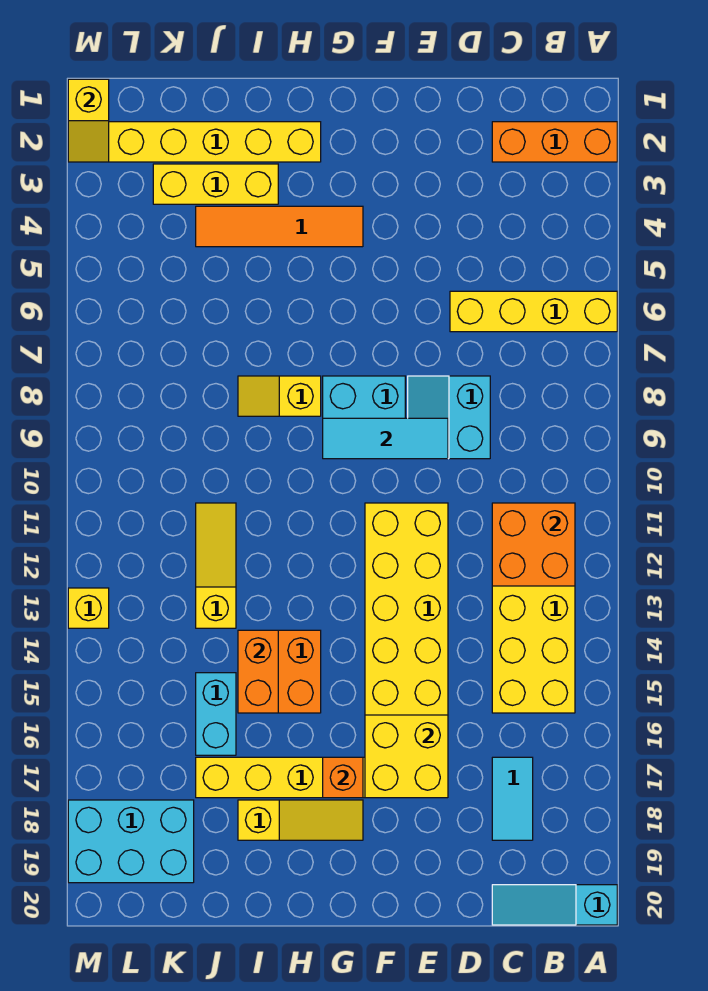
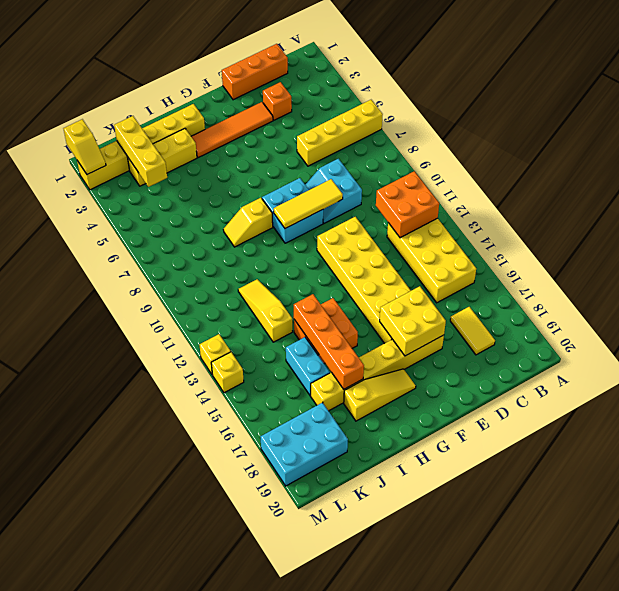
orange brick A2:C2 level 1 -> orange brick C1:E1 level 1
cyan slope A20:C20 level 1 top A -> none
cyan tile C17:C18 level 1 -> yellow tile C17:C18 level 1
cyan tile E9:G9 level 2 -> yellow tile E9:G9 level 2
orange tile G4:J4 level 1 -> orange tile E3:H3 level 1
orange brick G17 level 2 -> orange brick D3 level 1
orange brick I14:I15 level 2 -> orange brick I14:I17 level 2
none -> yellow brick K2:K4 level 2
none -> yellow brick M14 level 1

